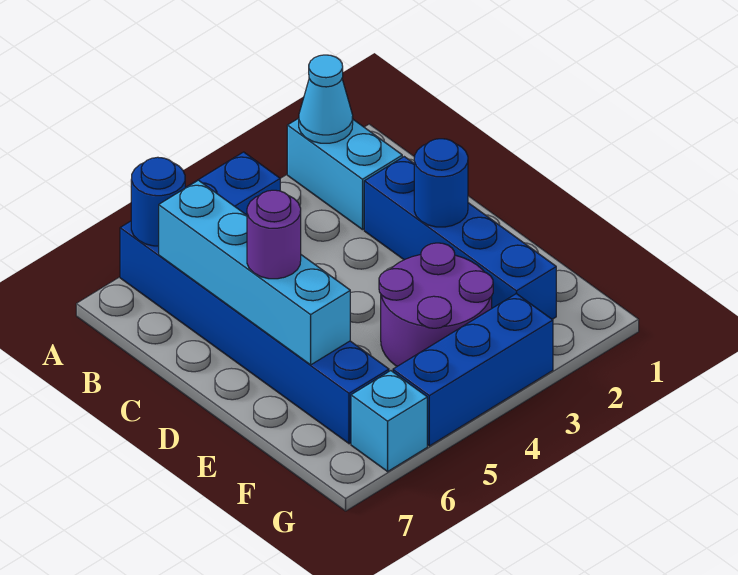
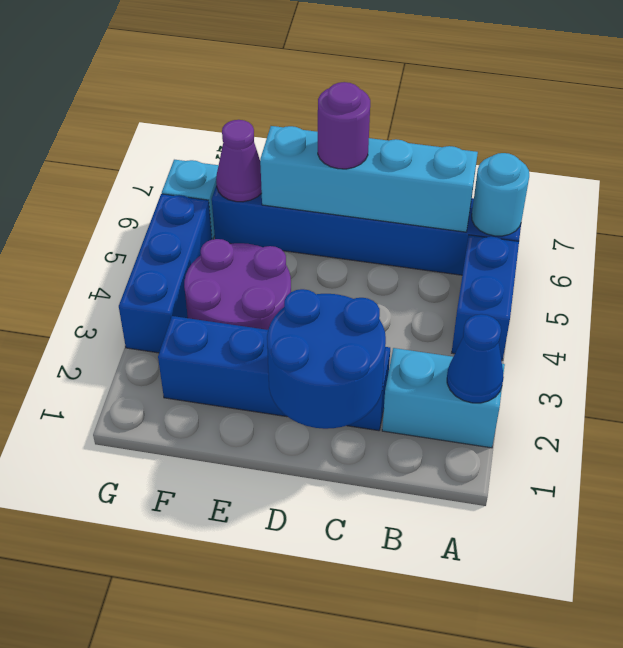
cyan cone A2 level 2 -> blue cone A2 level 2
blue round brick A6 level 2 -> cyan round brick A6 level 2
blue round brick D2 level 2 -> blue round brick C1:D2 level 2
none -> purple cone F6 level 2

